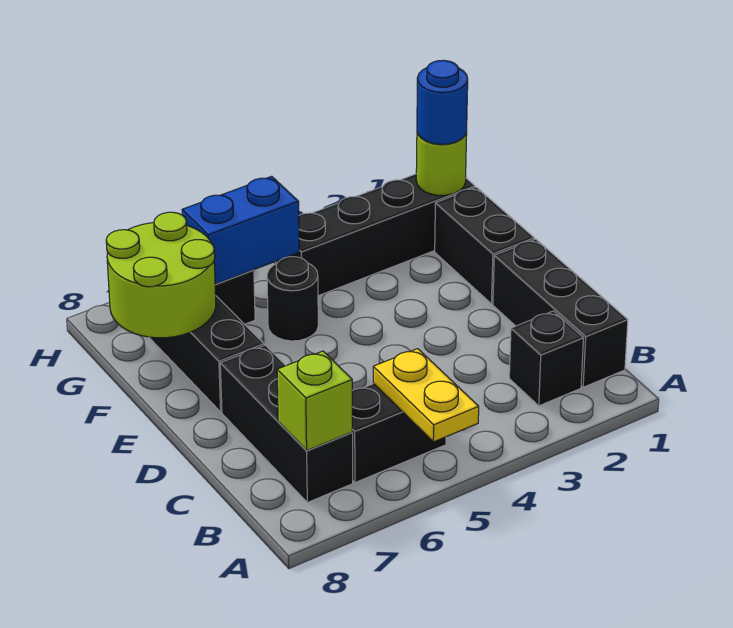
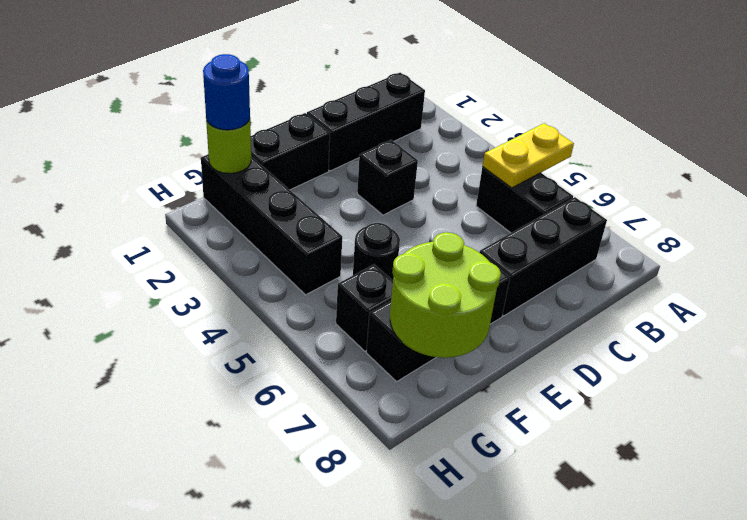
black brick B2 level 1 -> black brick D3 level 1
lime brick B7 level 2 -> none
blue brick G5:G6 level 2 -> none

